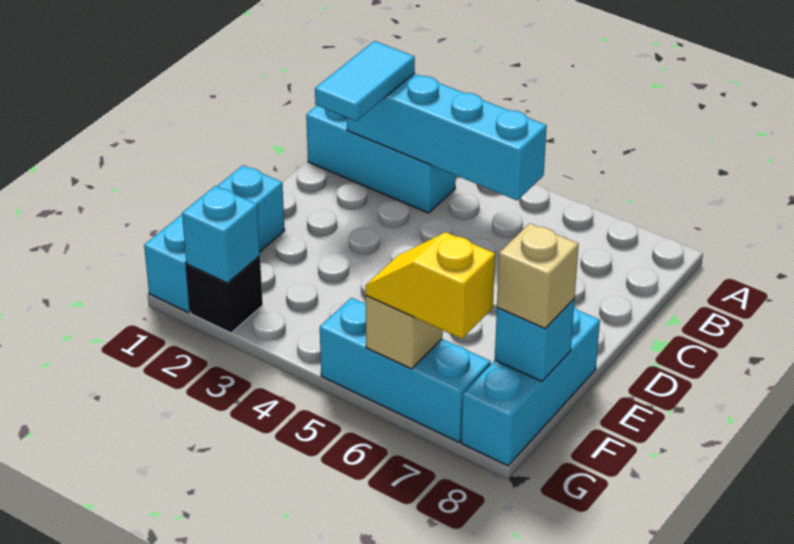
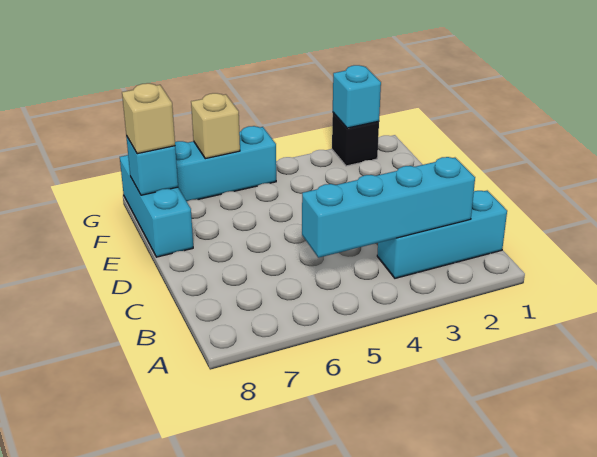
cyan tile B2:C2 level 3 -> none
cyan brick E1:G1 level 1 -> none
yellow slope G6:G7 level 3 top 7 -> none

